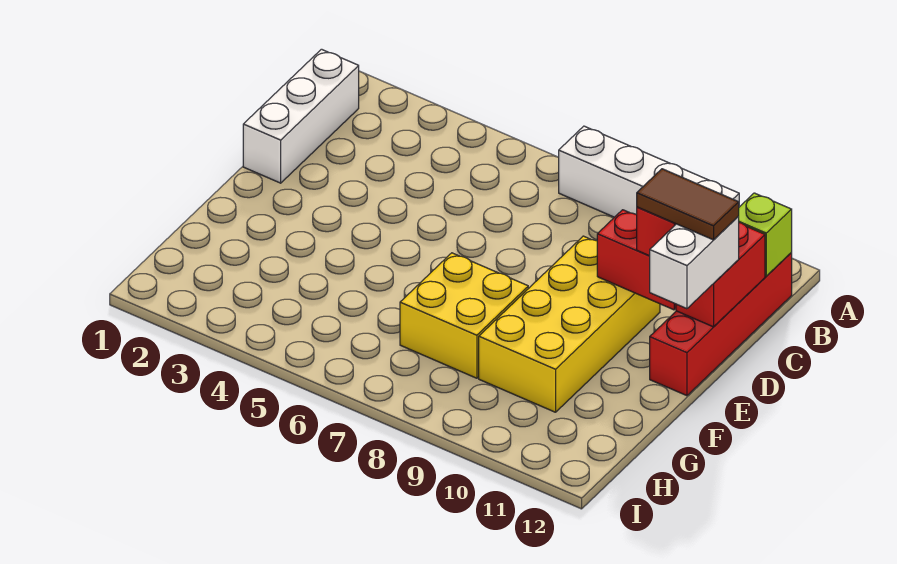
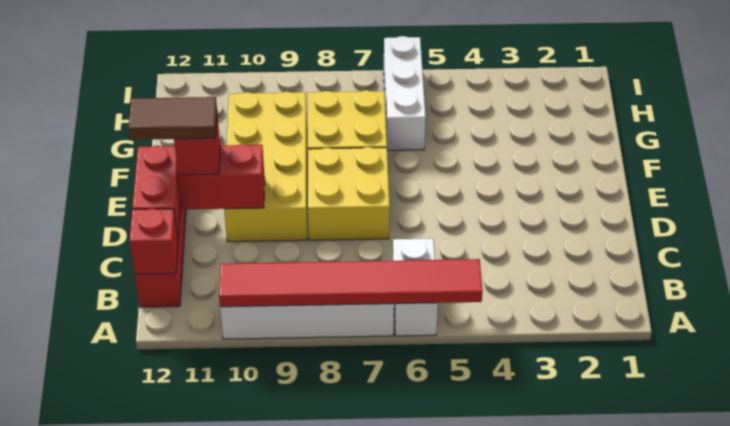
none -> red tile A5:A10 level 2
white brick B1:D1 level 1 -> white brick G6:I6 level 1
lime brick B12 level 2 -> red brick B12 level 2
none -> yellow brick D7:E8 level 1
white brick D12:E12 level 3 -> white brick A6:B6 level 1

